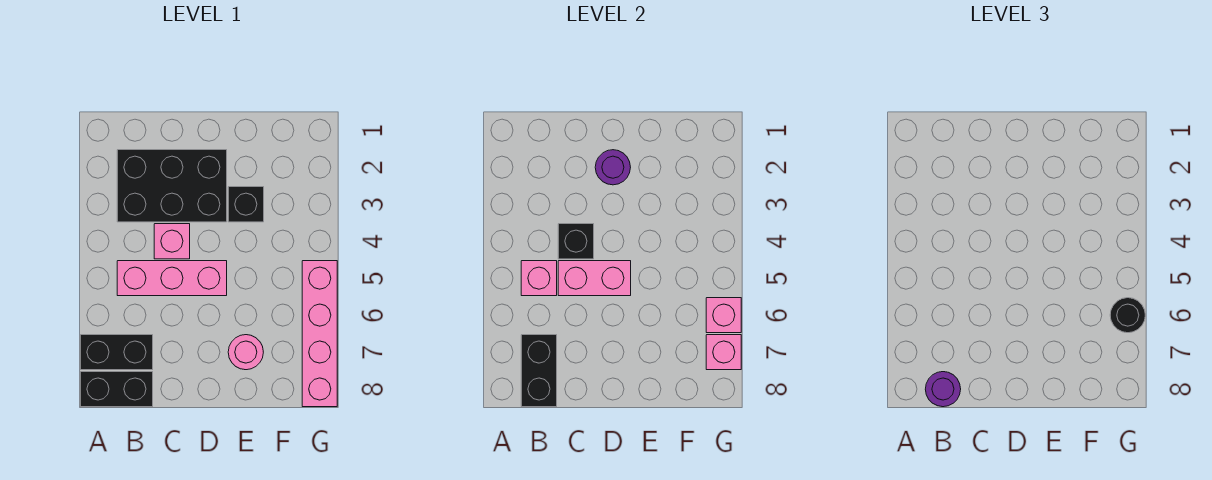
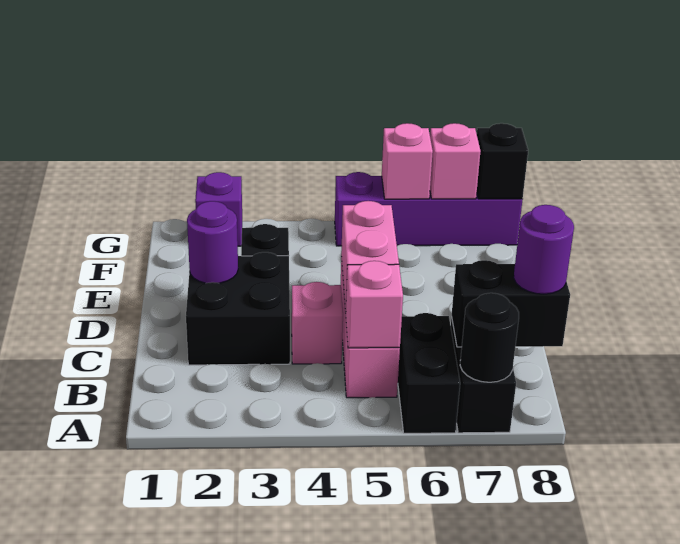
black brick A8:B8 level 1 -> black brick A6:B6 level 1
black brick B2:D3 level 1 -> black brick C2:D3 level 1
black brick C4 level 2 -> black brick G8 level 2
pink round brick E7 level 1 -> none
none -> purple brick G2 level 1
pink brick G5:G8 level 1 -> purple brick G5:G8 level 1
black round brick G6 level 3 -> black round brick A7 level 2

